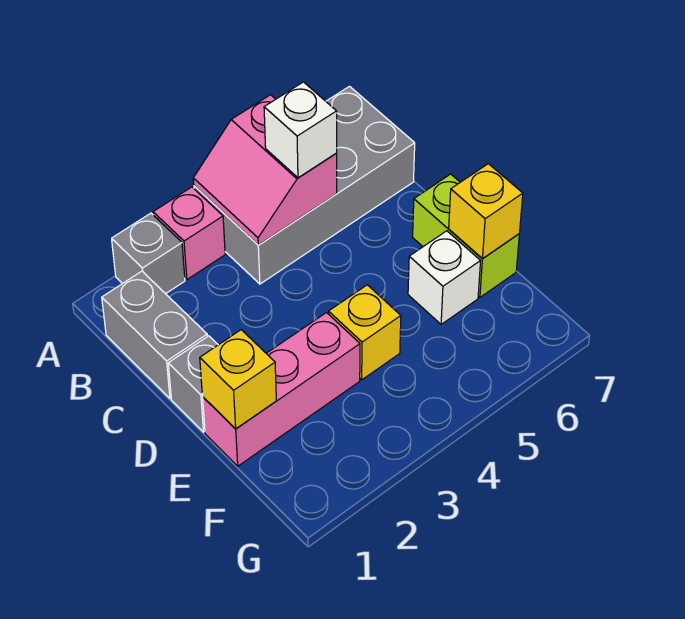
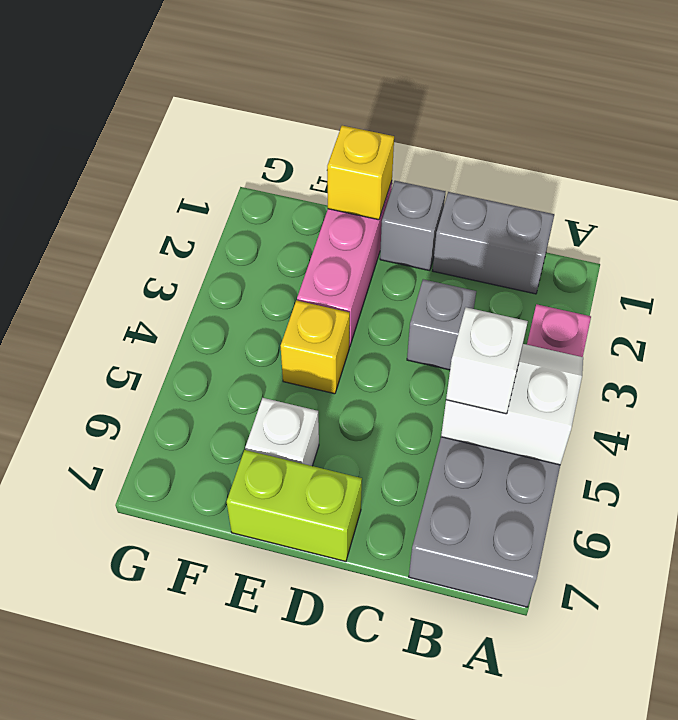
grey brick A2 level 1 -> grey brick C3 level 1
pink slope A4:B5 level 2 top 5 -> white slope A4:B5 level 2 top 5
yellow brick E7 level 2 -> none

